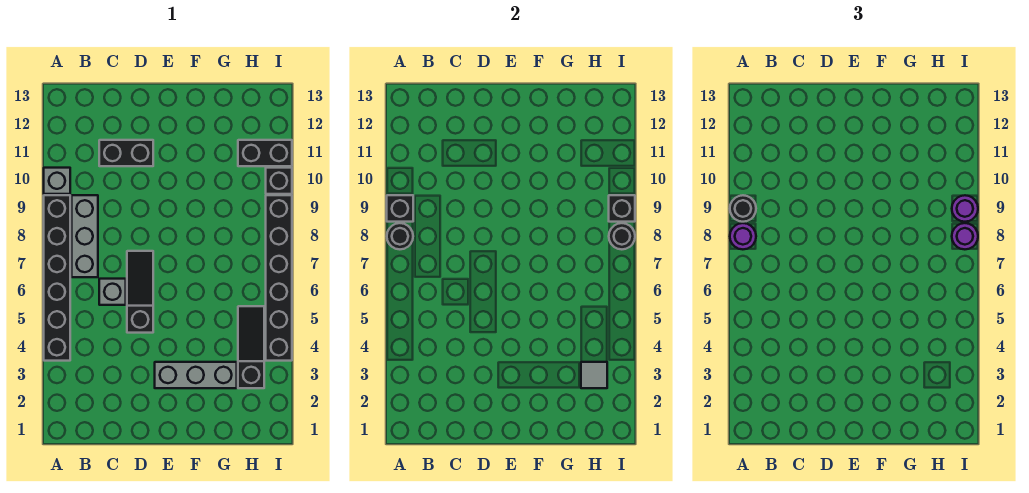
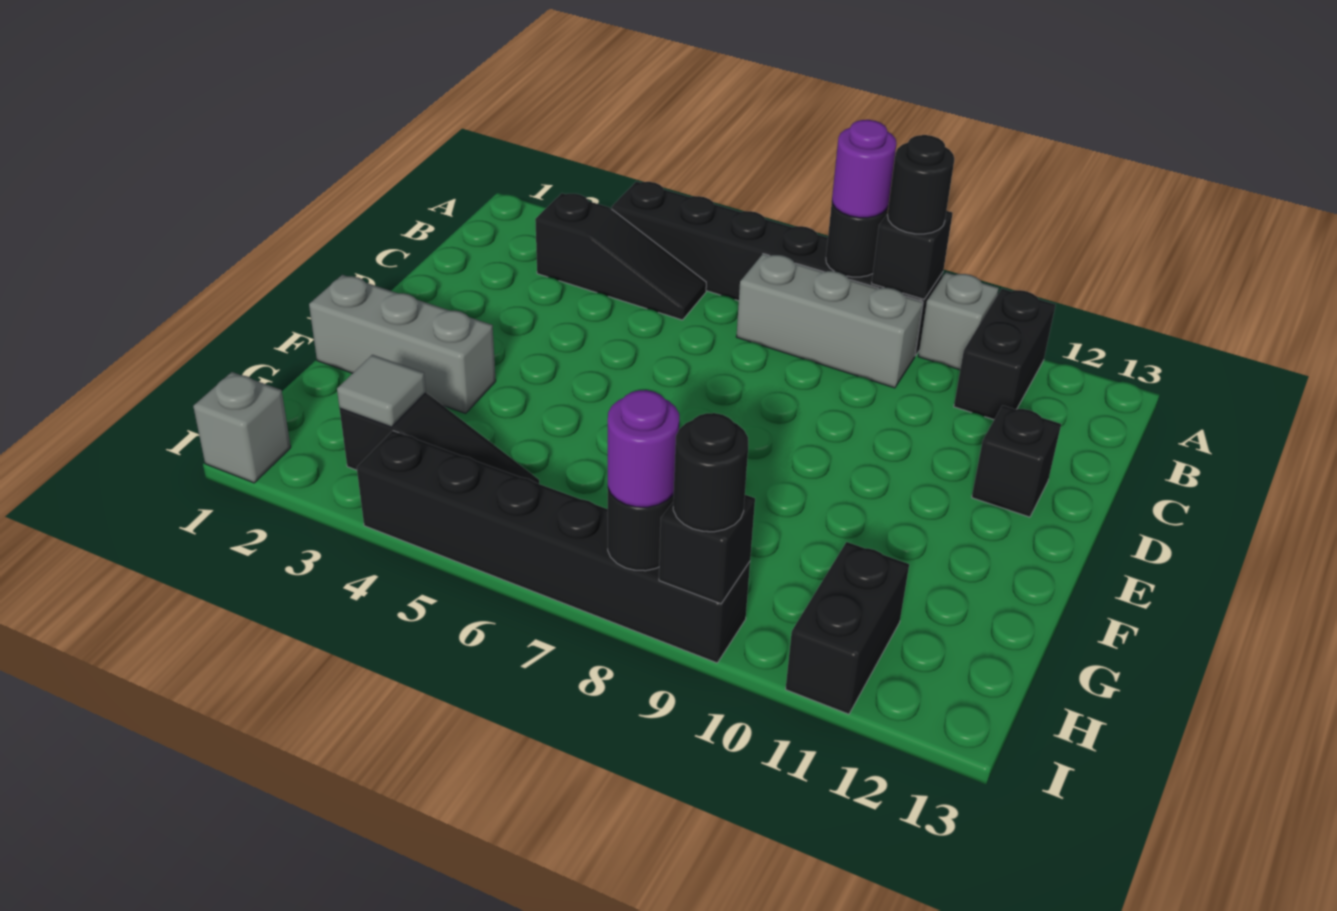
grey brick C6 level 1 -> grey brick I1 level 1
black brick C11:D11 level 1 -> black brick A11:B11 level 1
black slope D5:D7 level 1 top 5 -> black slope B3:B5 level 1 top 3
grey brick E3:G3 level 1 -> grey brick F1:F3 level 1
purple round brick I9 level 3 -> black round brick I9 level 3
black brick I10 level 1 -> black brick D12 level 1

